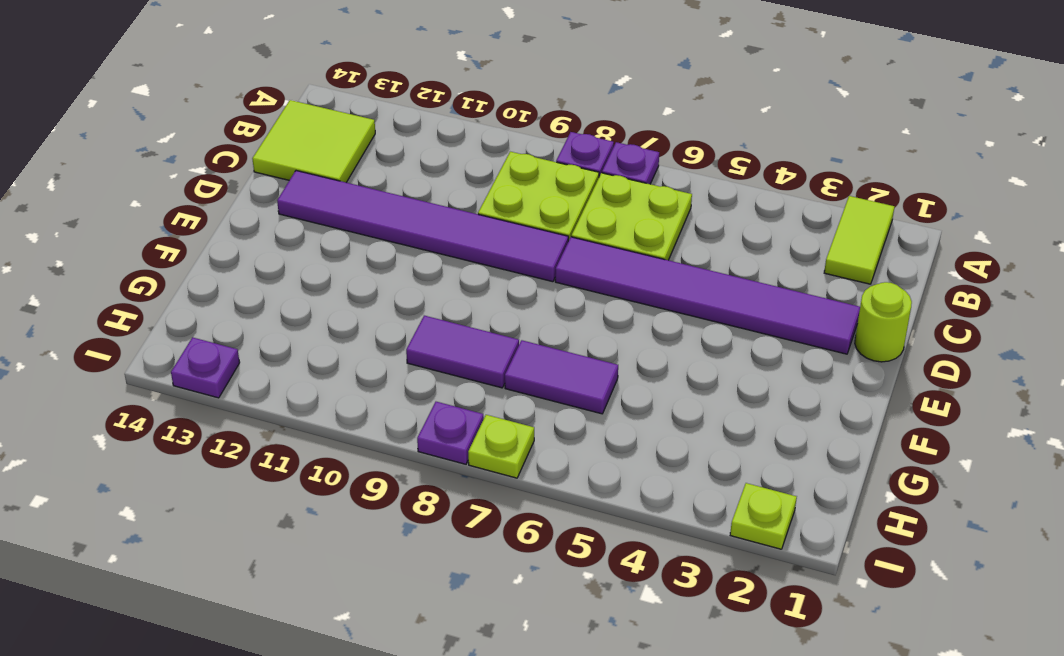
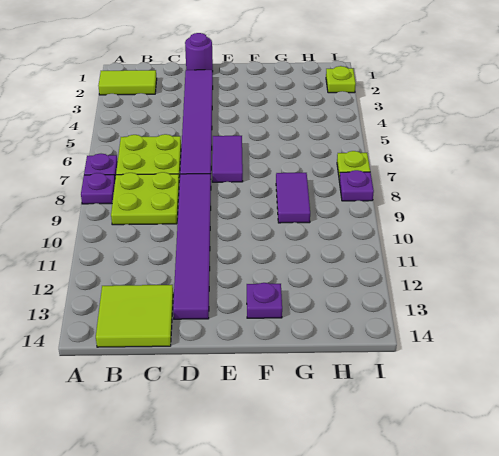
lime round brick D1 level 1 -> purple round brick D1 level 1
purple tile G6:G7 level 1 -> purple tile E6:E7 level 1
purple plate I13 level 1 -> purple plate F13 level 1

